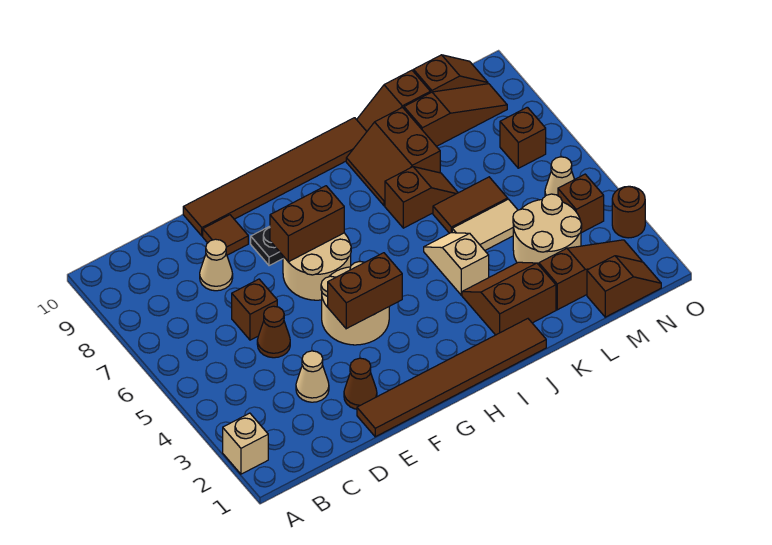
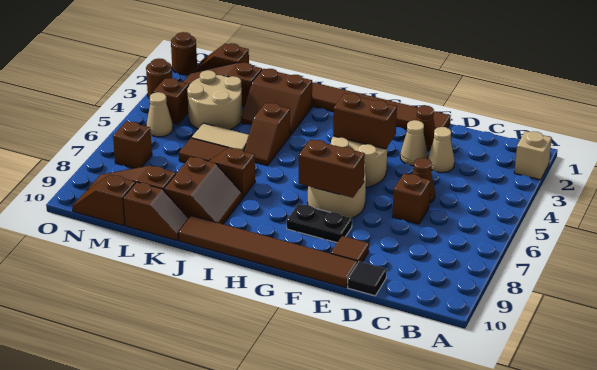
tan cone D8 level 1 -> tan cone E3 level 1
none -> black tile D10 level 1
tan slope J4:J5 level 1 top 4 -> brown slope J4:J5 level 1 top 4
none -> brown round brick O1 level 1

